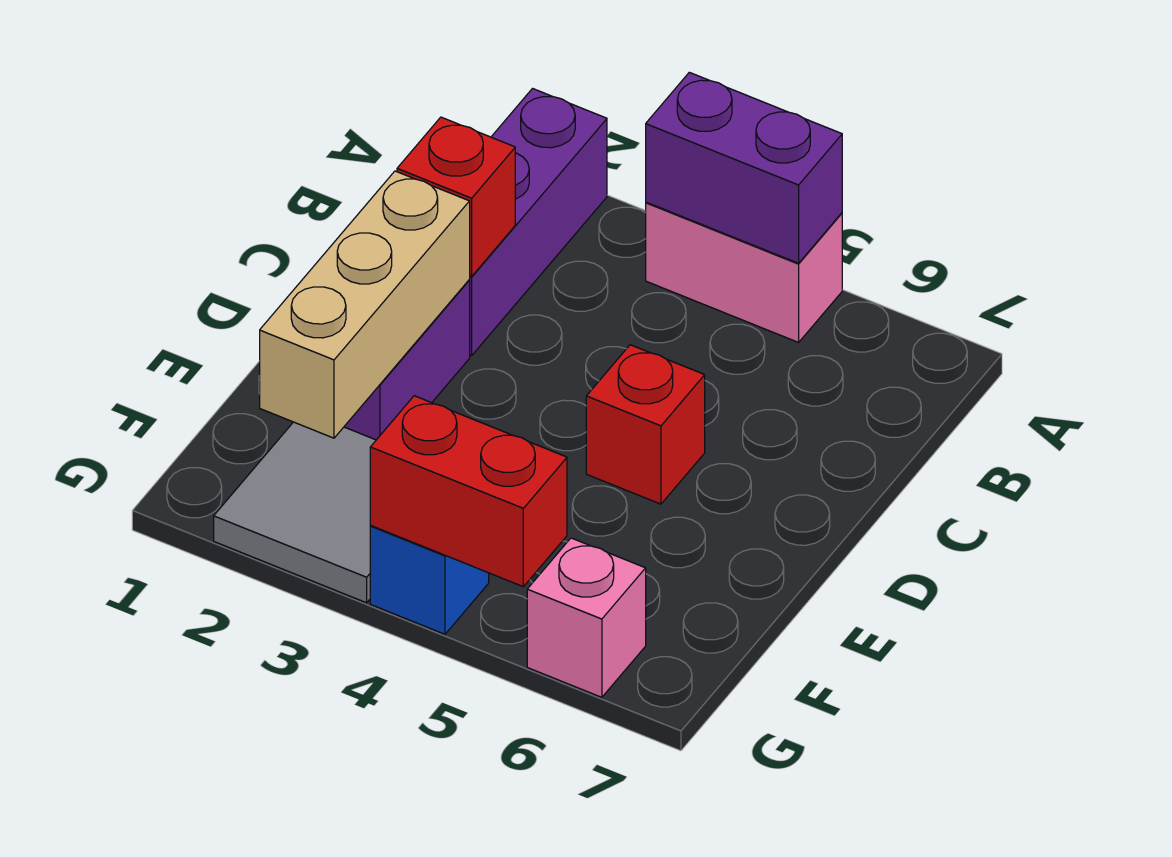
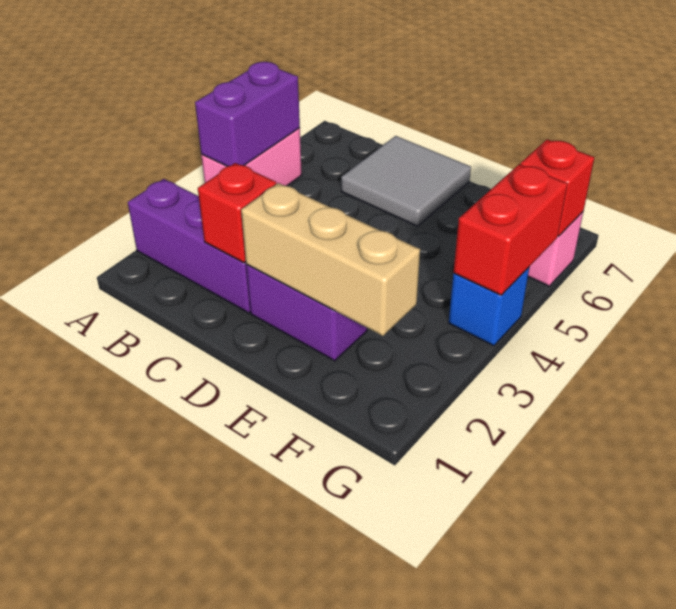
red brick D5 level 1 -> red brick G6 level 2
grey tile F2:G3 level 1 -> grey tile C6:D7 level 1

